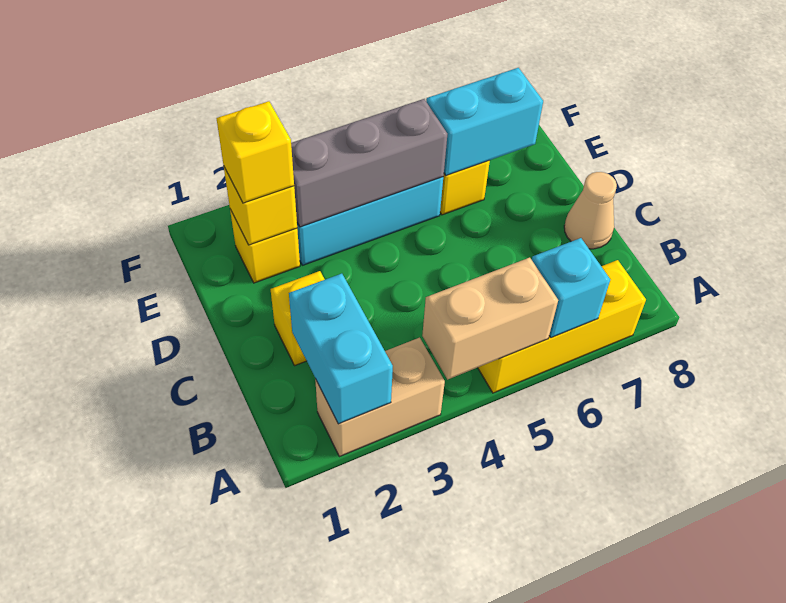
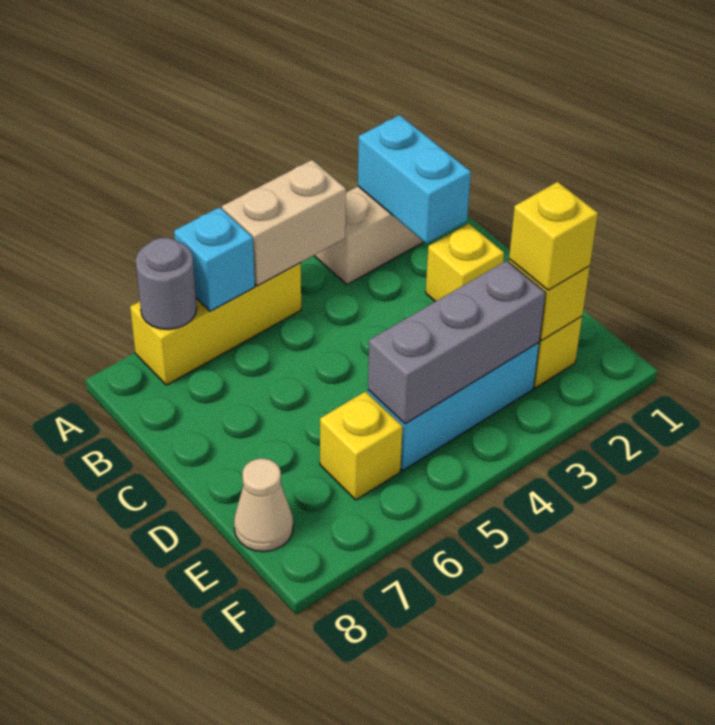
none -> grey round brick A7 level 2
tan cone C8 level 1 -> tan cone E8 level 1
cyan brick E6:E7 level 2 -> none

